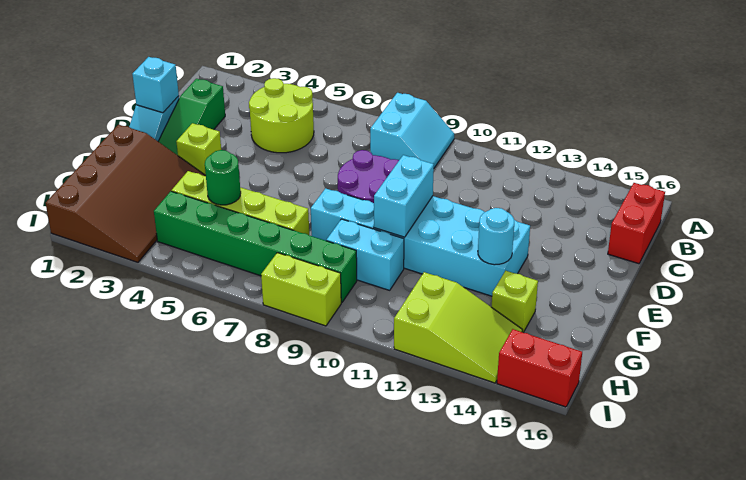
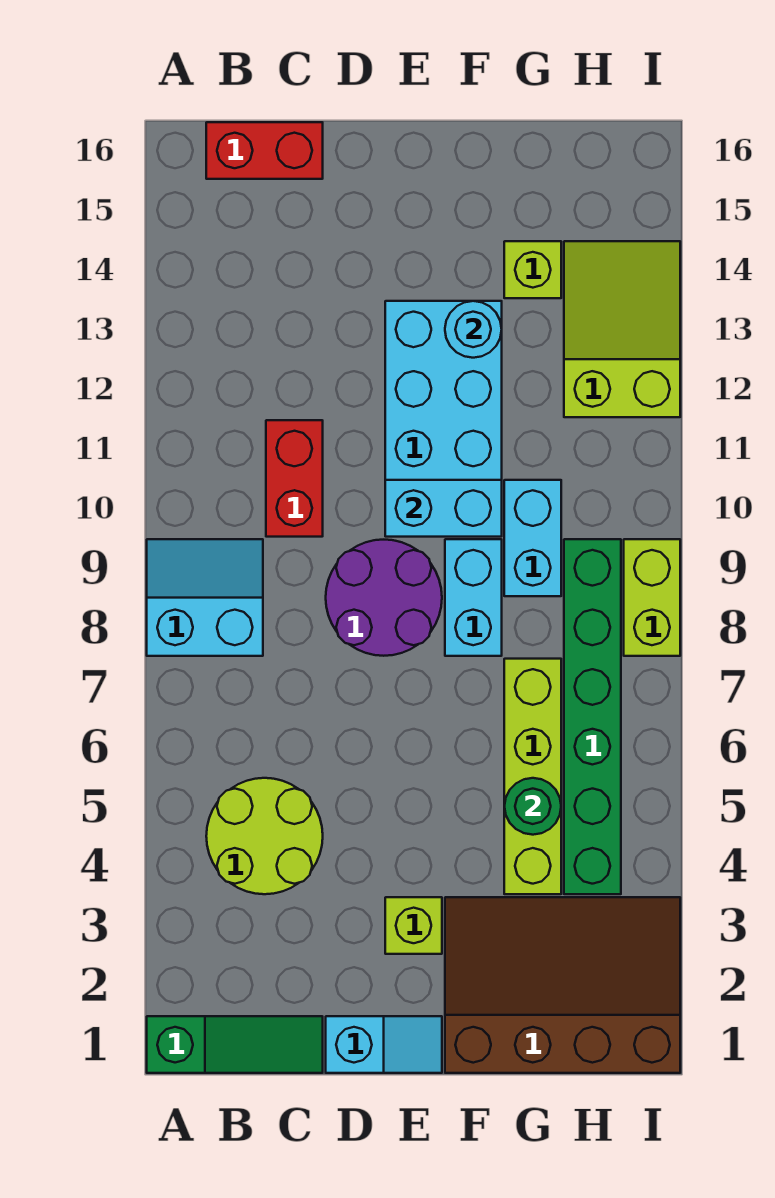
green slope C2:E2 level 1 top C -> green slope A1:C1 level 1 top A
cyan brick D1 level 2 -> none
red brick I15:I16 level 1 -> red brick C10:C11 level 1

